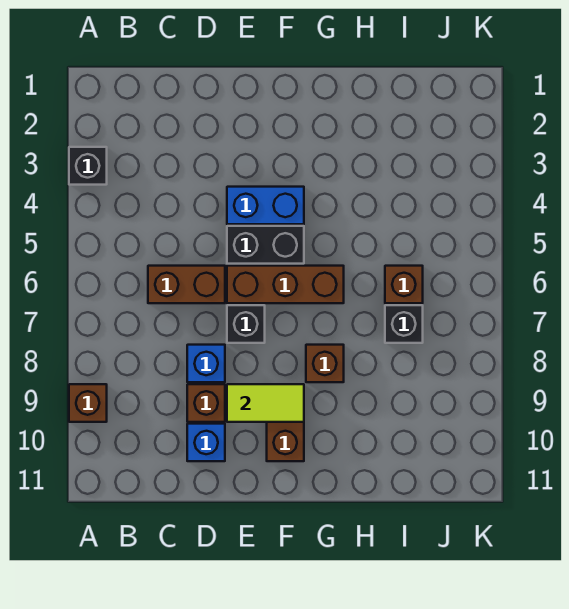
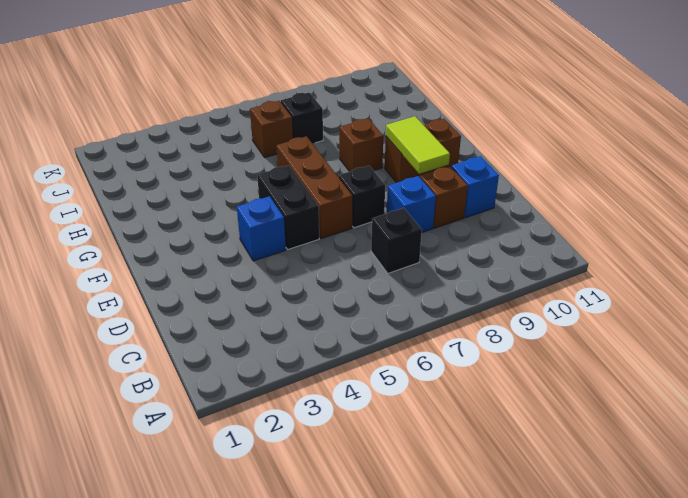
black brick A3 level 1 -> black brick C7 level 1
brown brick A9 level 1 -> none
brown brick C6:D6 level 1 -> none
blue brick E4:F4 level 1 -> blue brick E4 level 1

